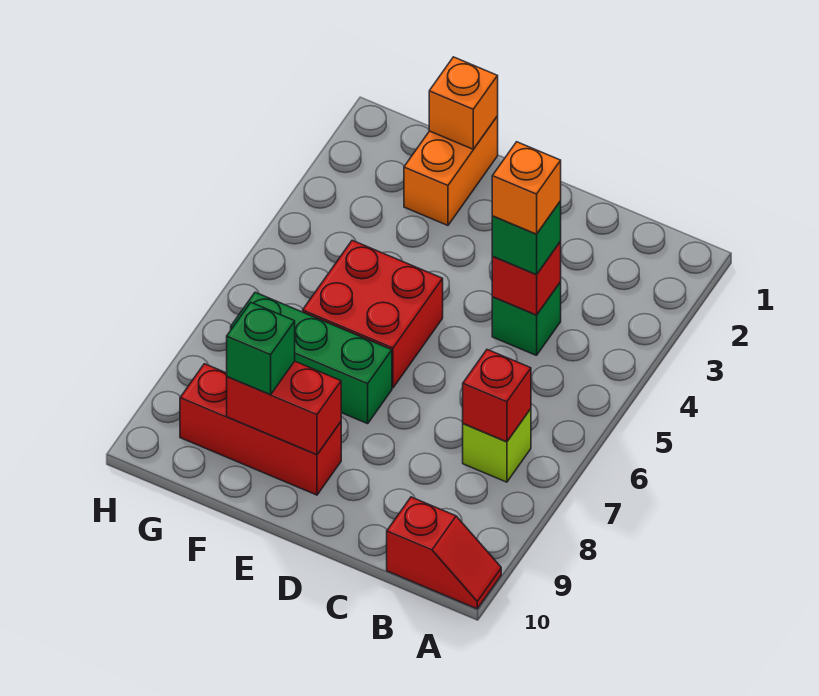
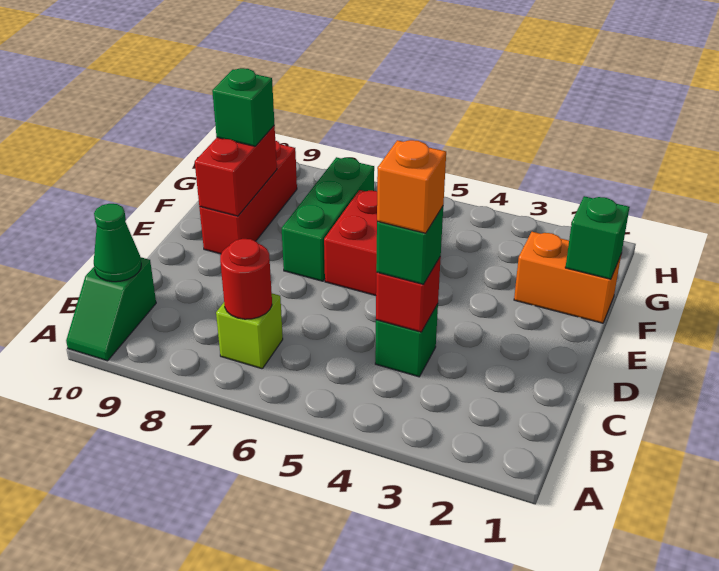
red slope A10:B10 level 1 top B -> green slope A10:B10 level 1 top B
red brick B7 level 2 -> red round brick B7 level 2
none -> green cone B10 level 2
orange brick F1 level 2 -> green brick F1 level 2

